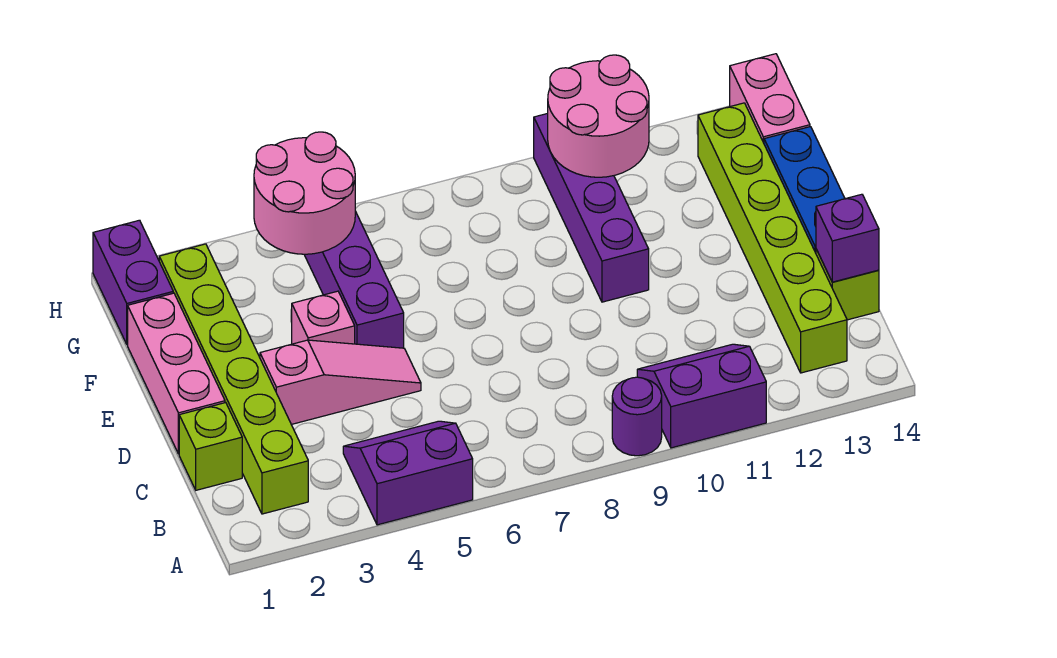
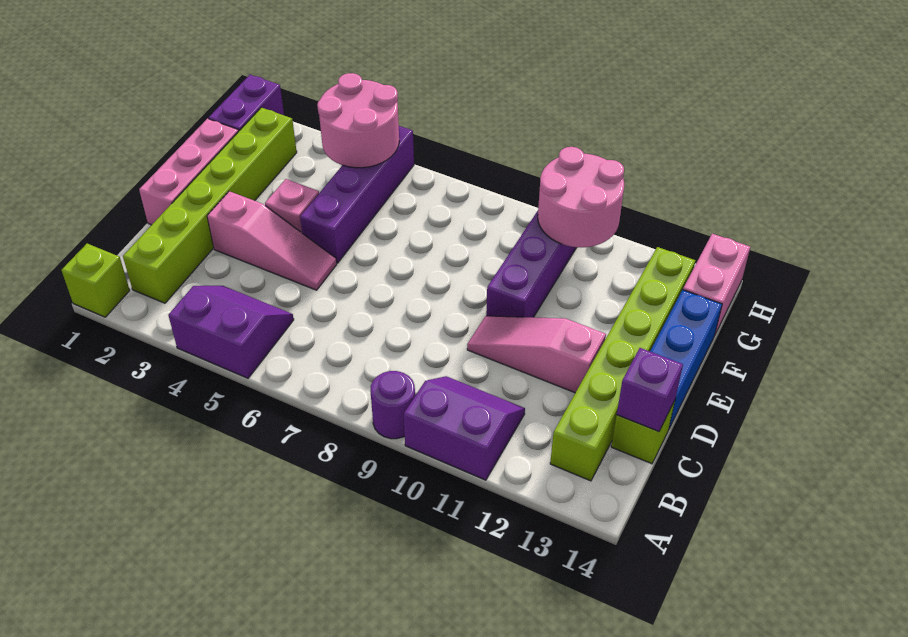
lime brick C1 level 1 -> lime brick A1 level 1
none -> pink slope D10:D12 level 1 top 12

